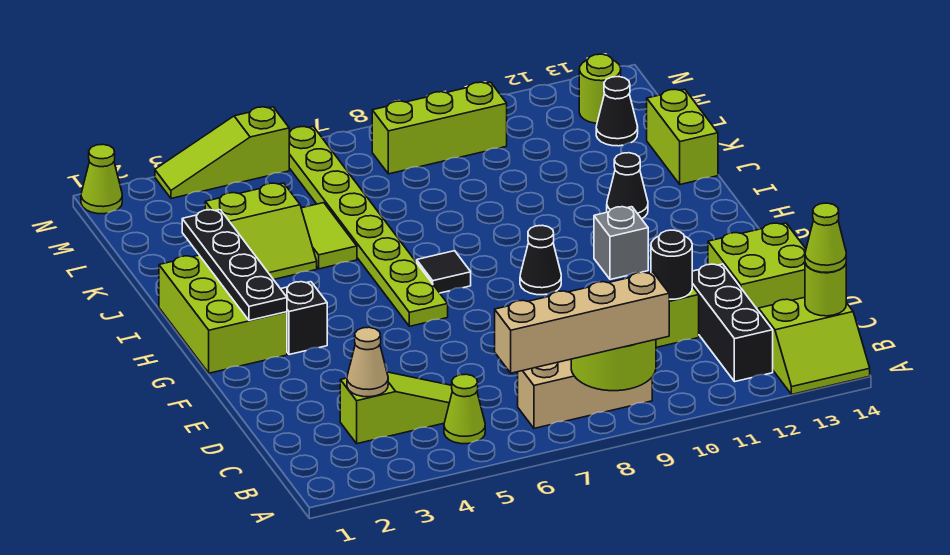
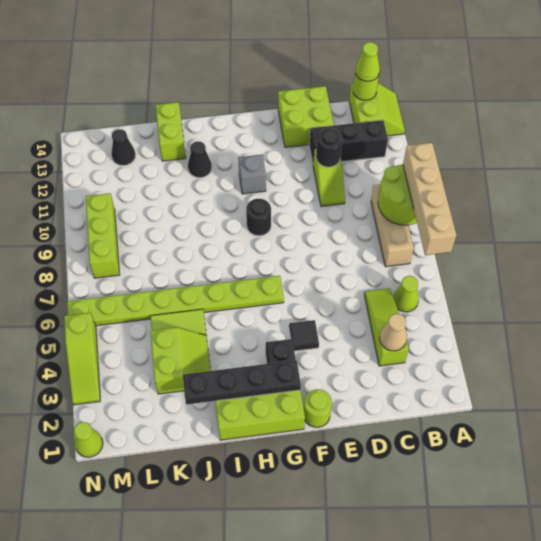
black cone G9 level 1 -> black round brick G9 level 1
black tile H7 level 1 -> black tile F4 level 1
lime brick J14:K14 level 1 -> lime brick J13:J14 level 1
lime round brick M13 level 1 -> lime round brick F1 level 1

